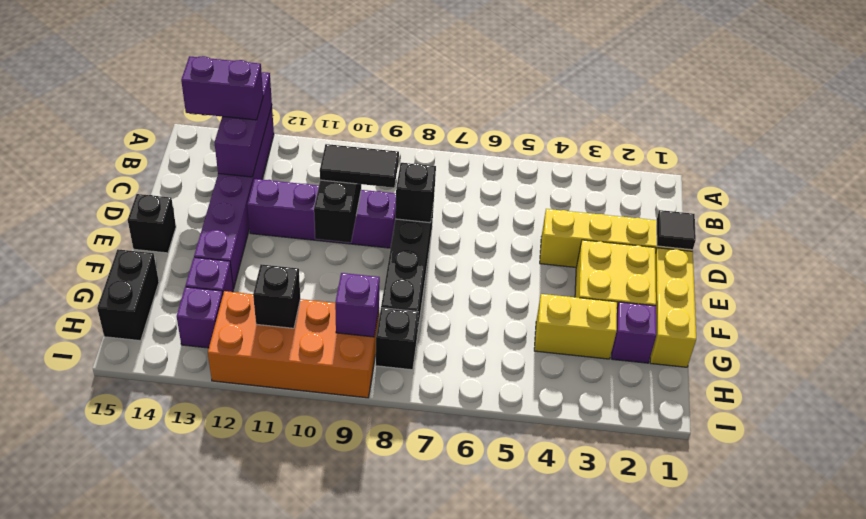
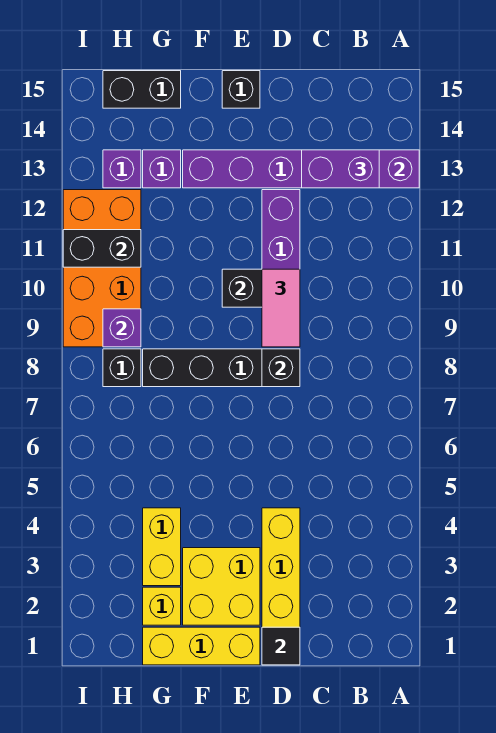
purple brick B13:B14 level 3 -> purple brick B13:C13 level 3
black tile D9:D10 level 3 -> pink tile D9:D10 level 3
purple brick G2 level 1 -> yellow brick G2 level 1
black brick H11 level 2 -> black brick H11:I11 level 2

